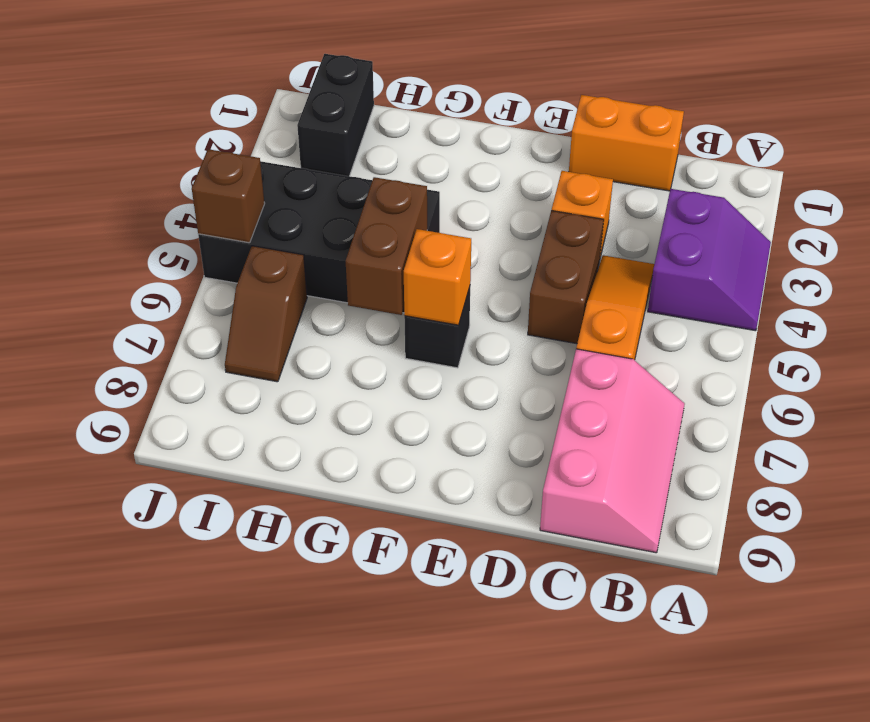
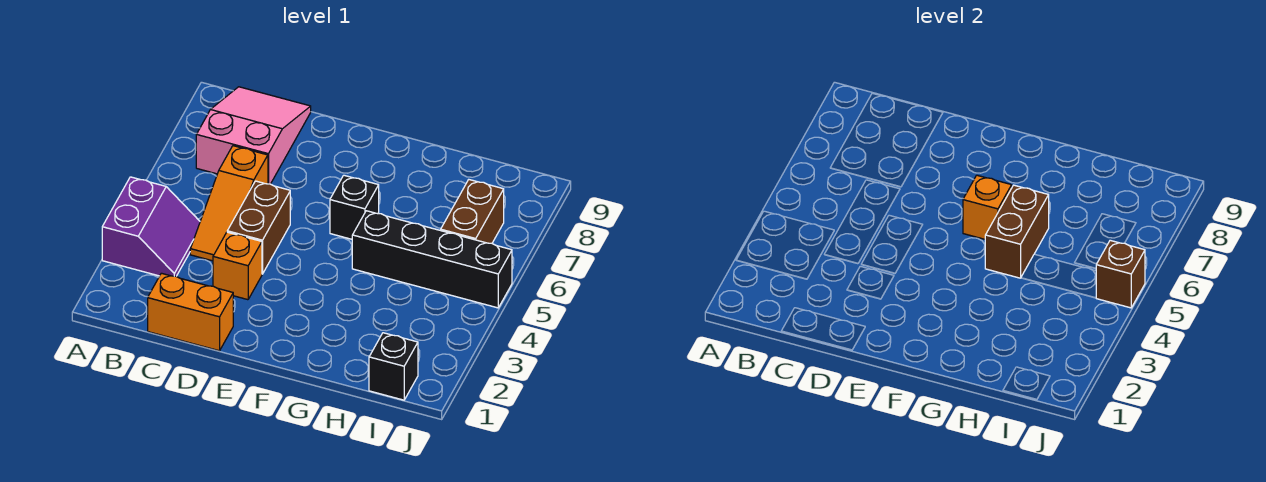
purple slope A3:B4 level 1 top B -> purple slope A3:B4 level 1 top A
pink slope B7:C9 level 1 top C -> pink slope B7:C9 level 1 top 7
black brick G4:J5 level 1 -> black brick G5:J5 level 1
black brick I1:I2 level 1 -> black brick I1 level 1
brown slope I6:I7 level 1 top 6 -> brown brick I6:I7 level 1

